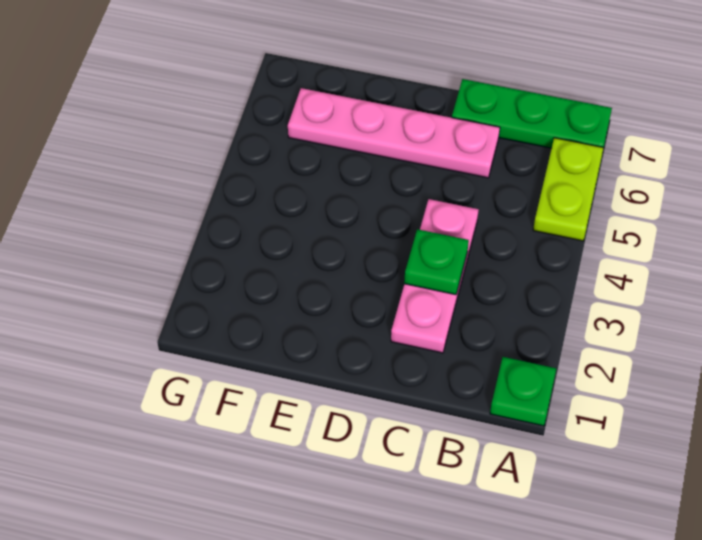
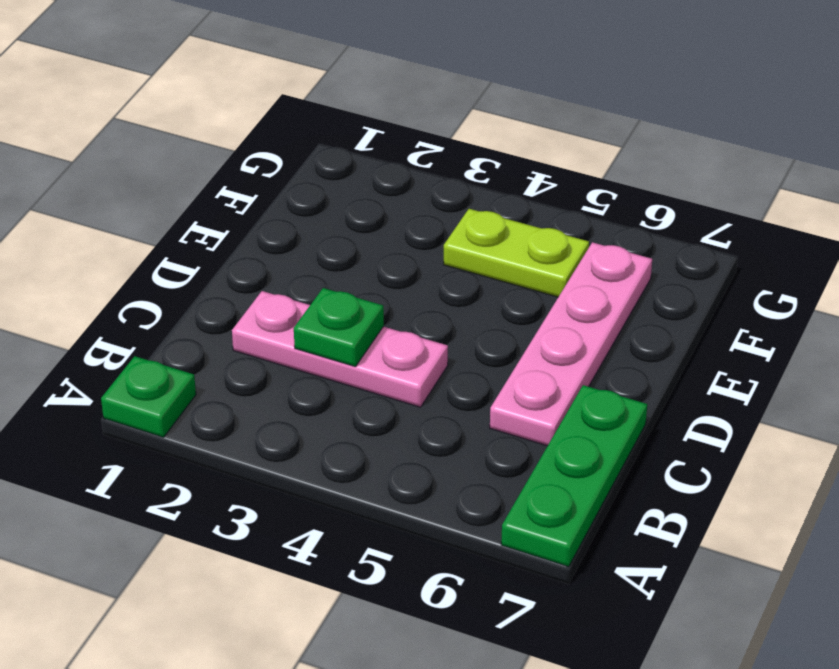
lime plate A5:A6 level 1 -> lime plate F4:F5 level 1

